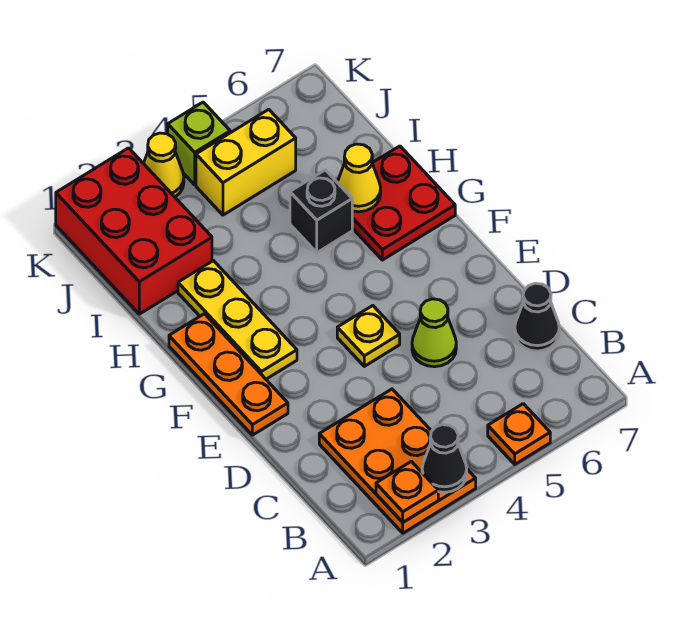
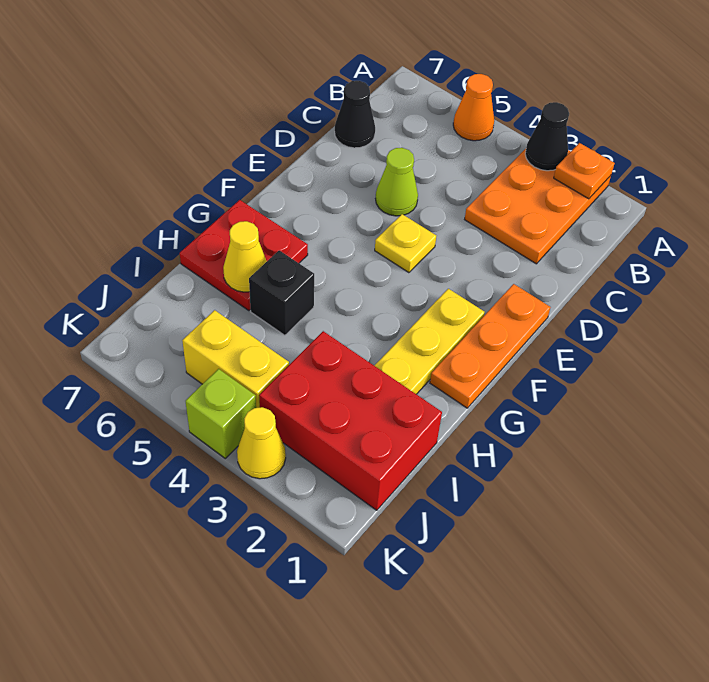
orange plate A5 level 1 -> orange cone A5 level 1
red brick I1:K2 level 1 -> red brick I1:J3 level 1

